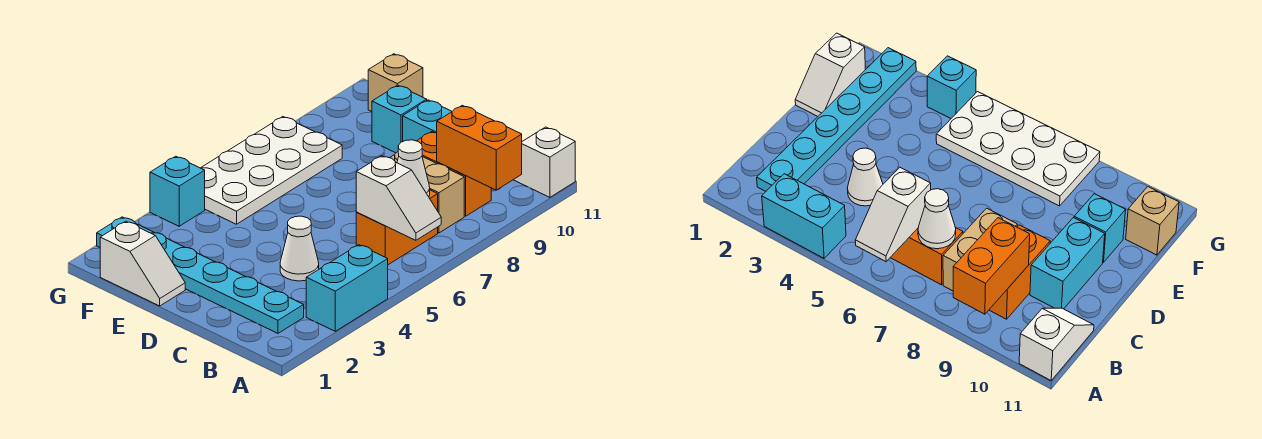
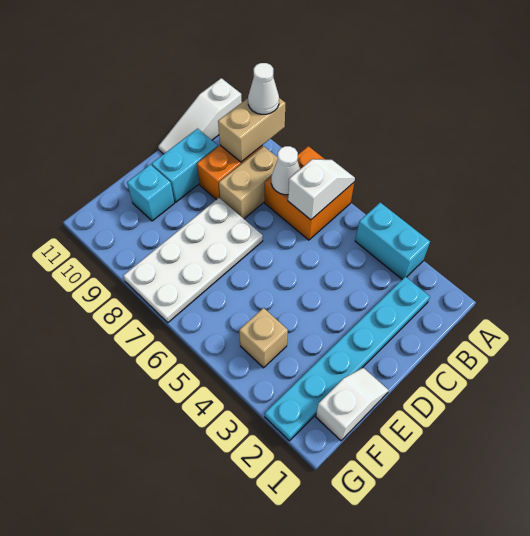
orange brick A9:B9 level 2 -> tan brick A9:B9 level 2
white slope A11:B11 level 1 top A -> white slope A11:C11 level 1 top A
orange brick B6:B7 level 1 -> orange brick A6:B7 level 1
white cone C4 level 1 -> white cone A9 level 3
white plate F5:G8 level 1 -> white plate D7:G8 level 1
tan brick F11 level 1 -> tan brick F4 level 1
cyan brick G4 level 1 -> none

